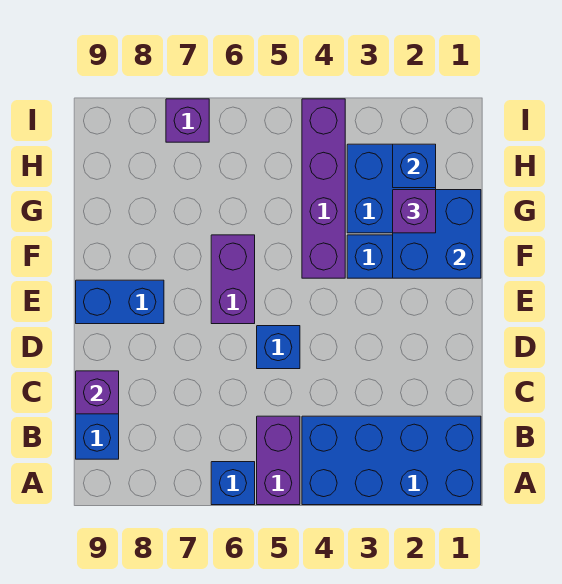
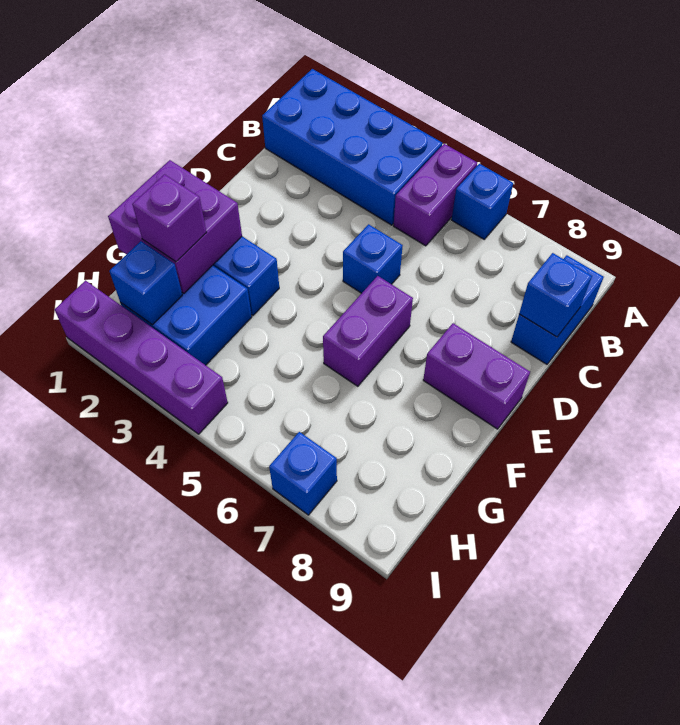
purple brick C9 level 2 -> blue brick C9 level 2
blue brick E8:E9 level 1 -> purple brick E8:E9 level 1
blue brick F1:G2 level 2 -> purple brick F1:G2 level 2
purple brick F4:I4 level 1 -> purple brick I1:I4 level 1
purple brick I7 level 1 -> blue brick I7 level 1

